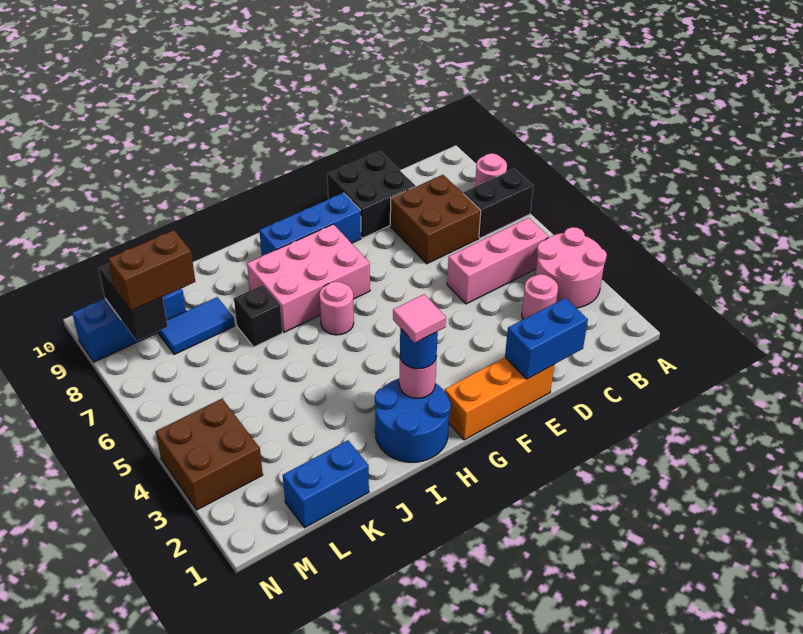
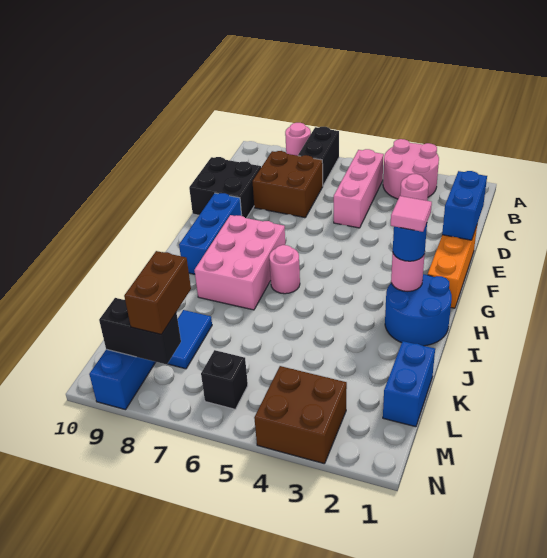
black brick J7 level 1 -> black brick M6 level 1

